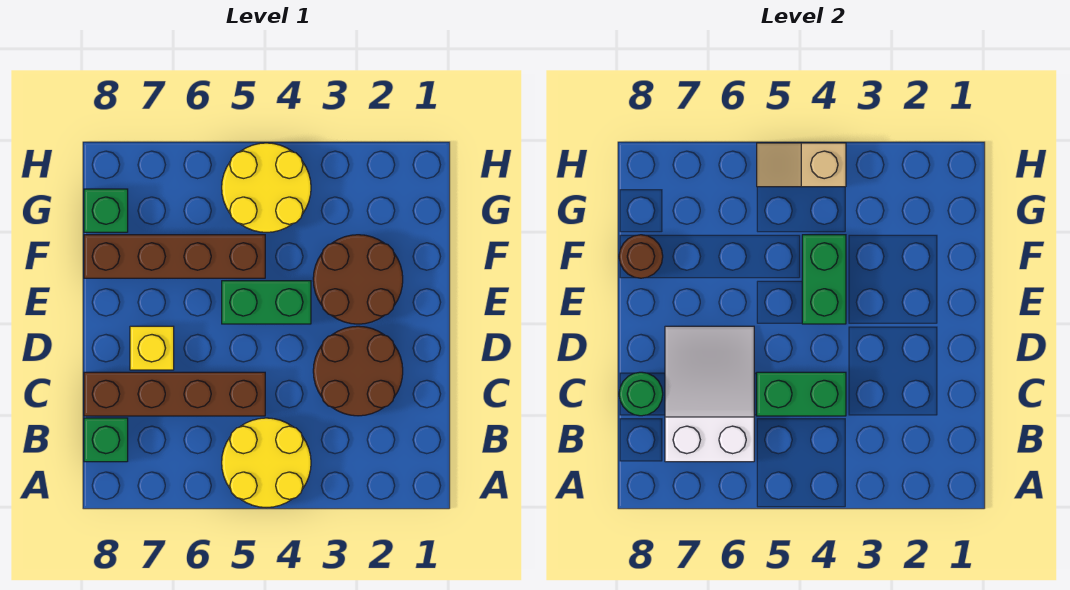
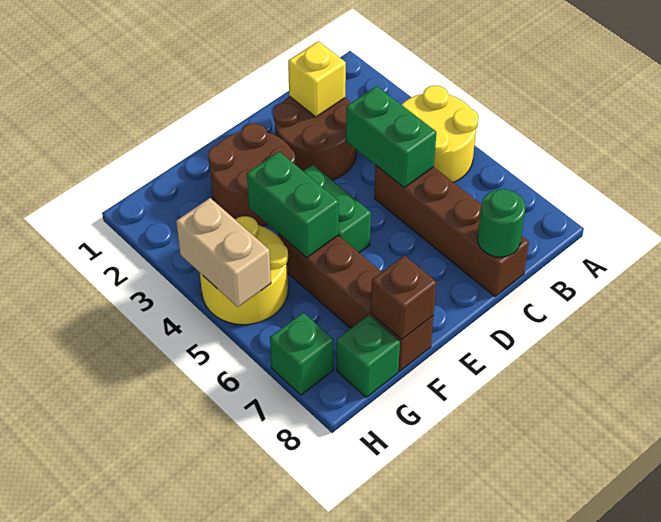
white slope B6:D7 level 2 top B -> none
green brick B8 level 1 -> green brick H7 level 1
yellow brick D7 level 1 -> yellow brick C2 level 2
green brick E4:F4 level 2 -> green brick F4:F5 level 2
brown round brick F8 level 2 -> brown brick F8 level 2
tan slope H4:H5 level 2 top 4 -> tan brick H4:H5 level 2

